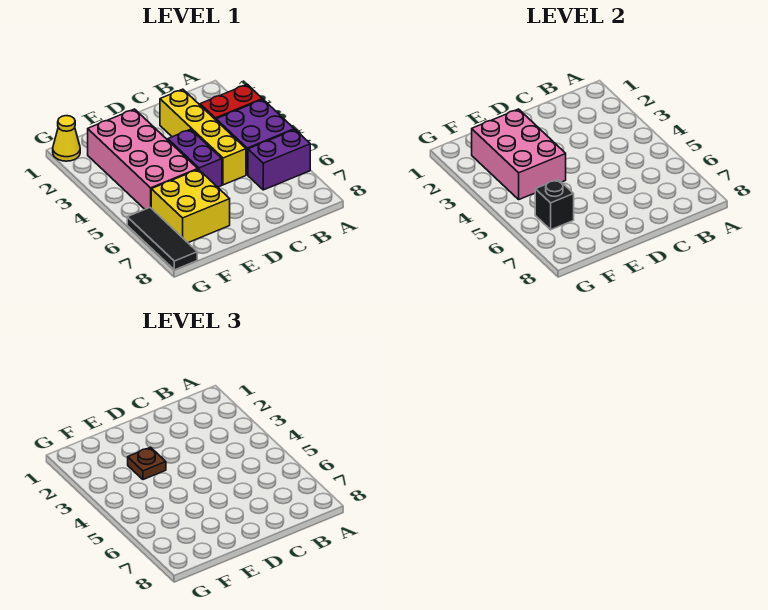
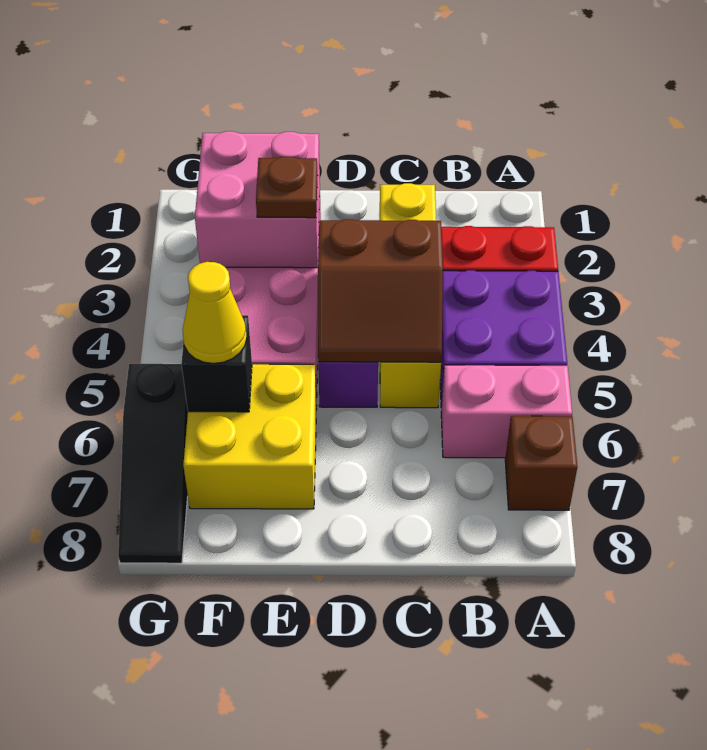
purple brick A6:B6 level 1 -> pink brick A6:B6 level 1
none -> brown brick A7 level 1
none -> brown slope C4:D5 level 2 top 4
pink brick E2:F4 level 2 -> pink brick E2:F3 level 2
yellow cone G1 level 1 -> yellow cone F6 level 3
black tile G6:G8 level 1 -> black slope G6:G8 level 1 top 6

